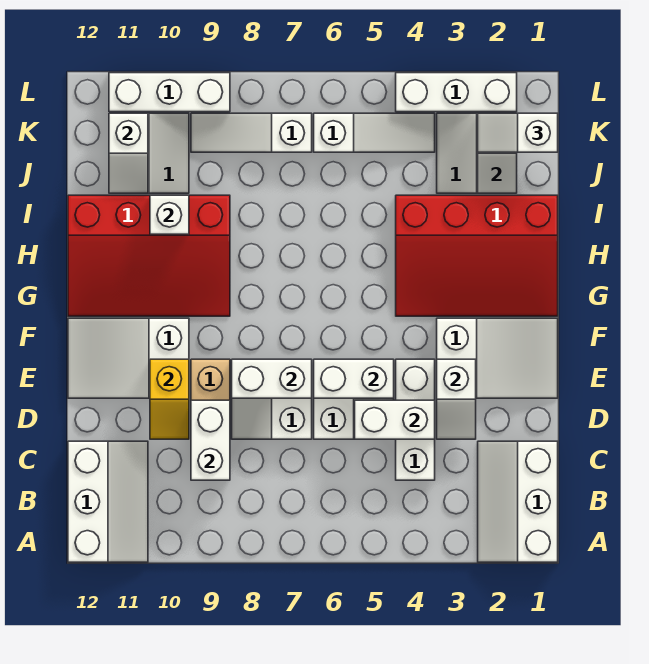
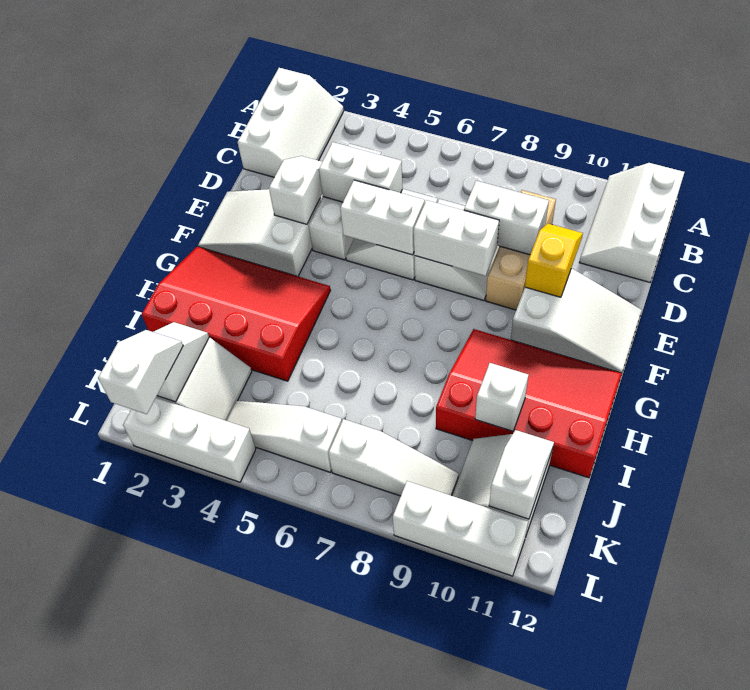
white brick C9:D9 level 2 -> white brick D8:D9 level 2
white slope K1:K2 level 3 top 1 -> white slope K2:L2 level 3 top L

